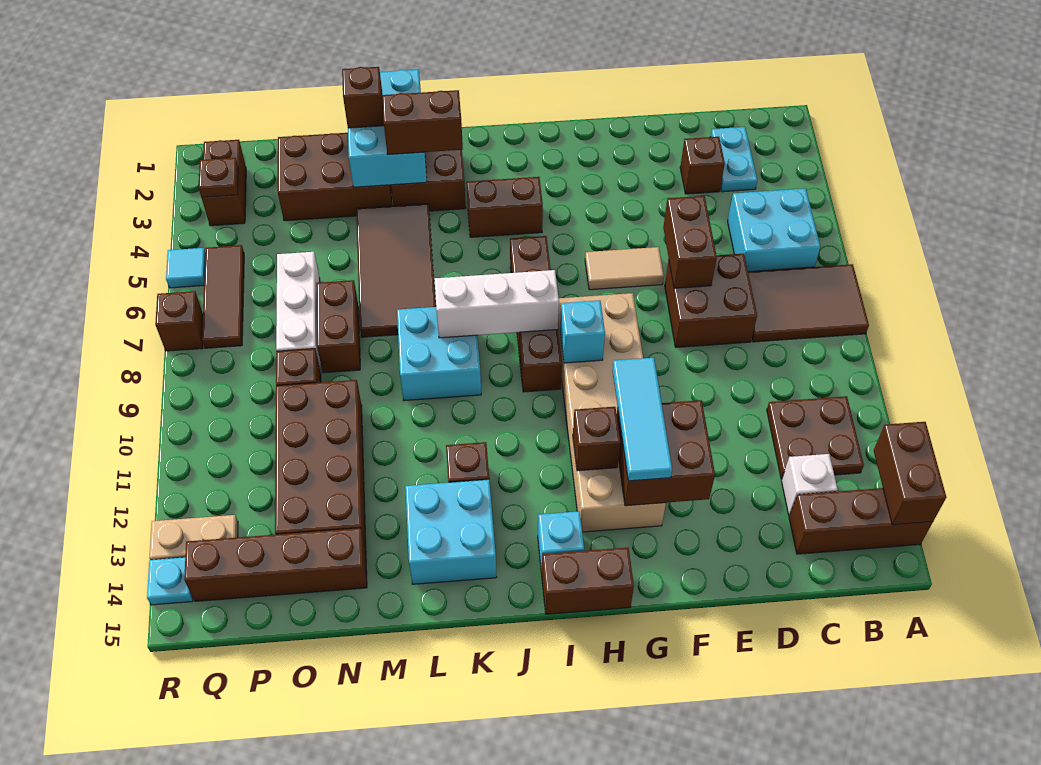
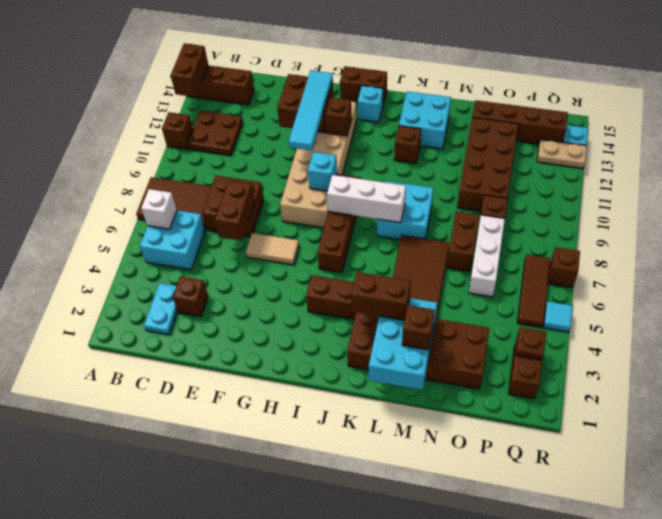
none -> brown brick A11 level 1
white brick C13 level 1 -> white brick B6 level 2
cyan tile G11:G13 level 3 -> cyan tile G10:G13 level 3

